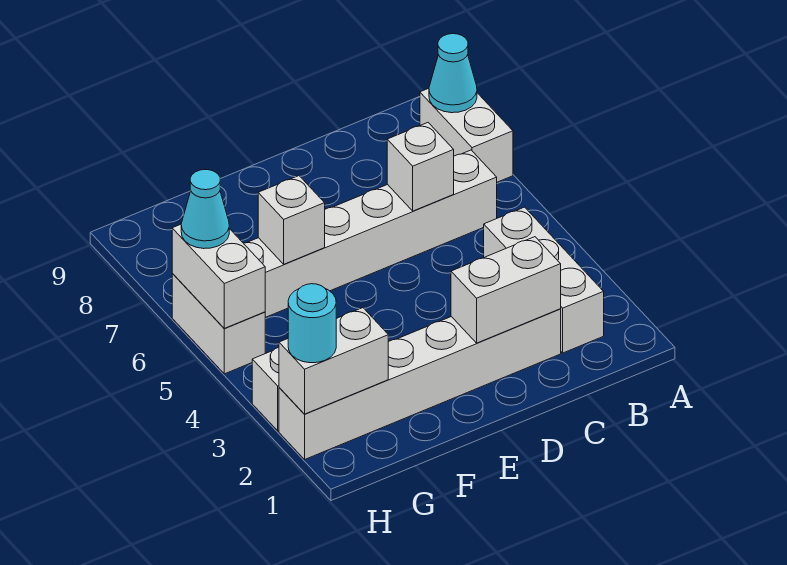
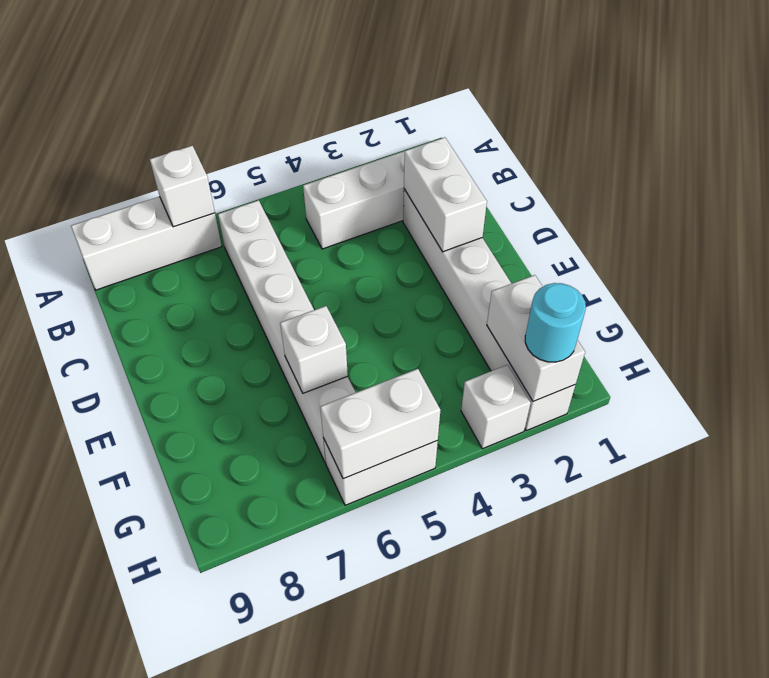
white brick A7:A8 level 1 -> white brick A7:A9 level 1
cyan cone A8 level 2 -> none
white brick C6 level 2 -> white brick A7 level 2
cyan cone H6 level 3 -> none

